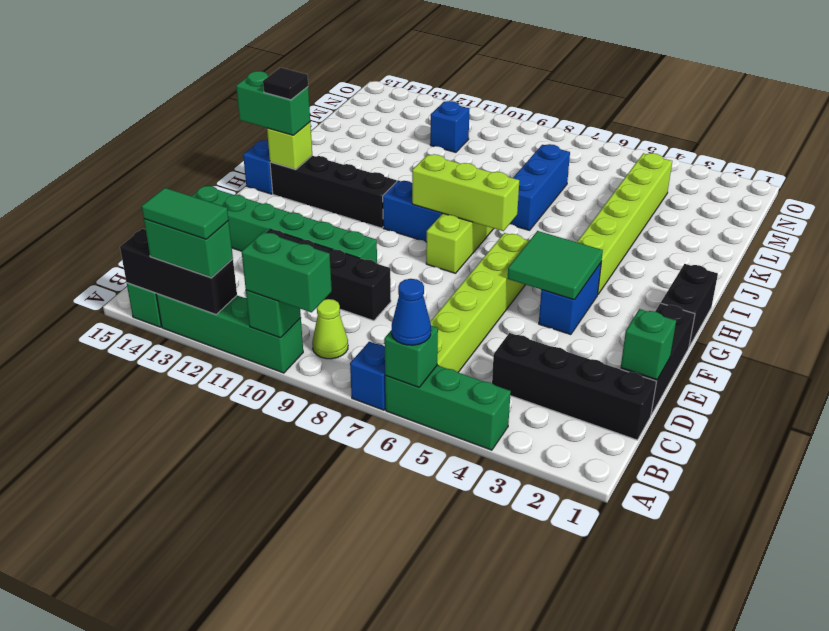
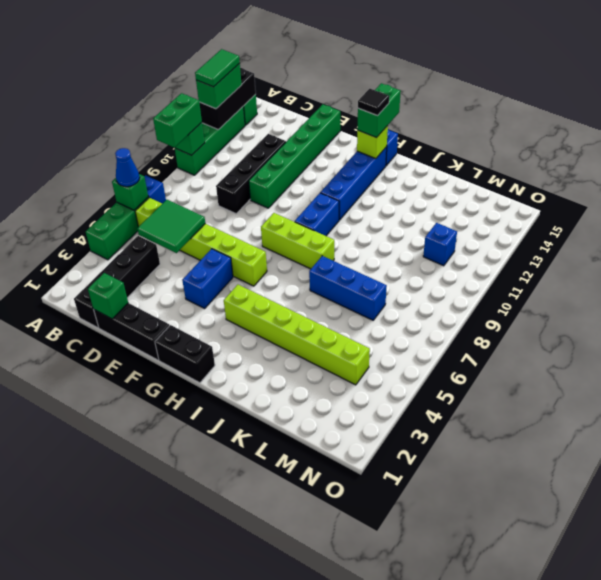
lime cone B9 level 1 -> none
blue brick F4:G4 level 1 -> blue brick F4:F5 level 1
green tile F4:G5 level 2 -> green tile C5:D6 level 2
lime brick H7:H9 level 2 -> none
black brick H11:H14 level 1 -> blue brick H11:H14 level 1

